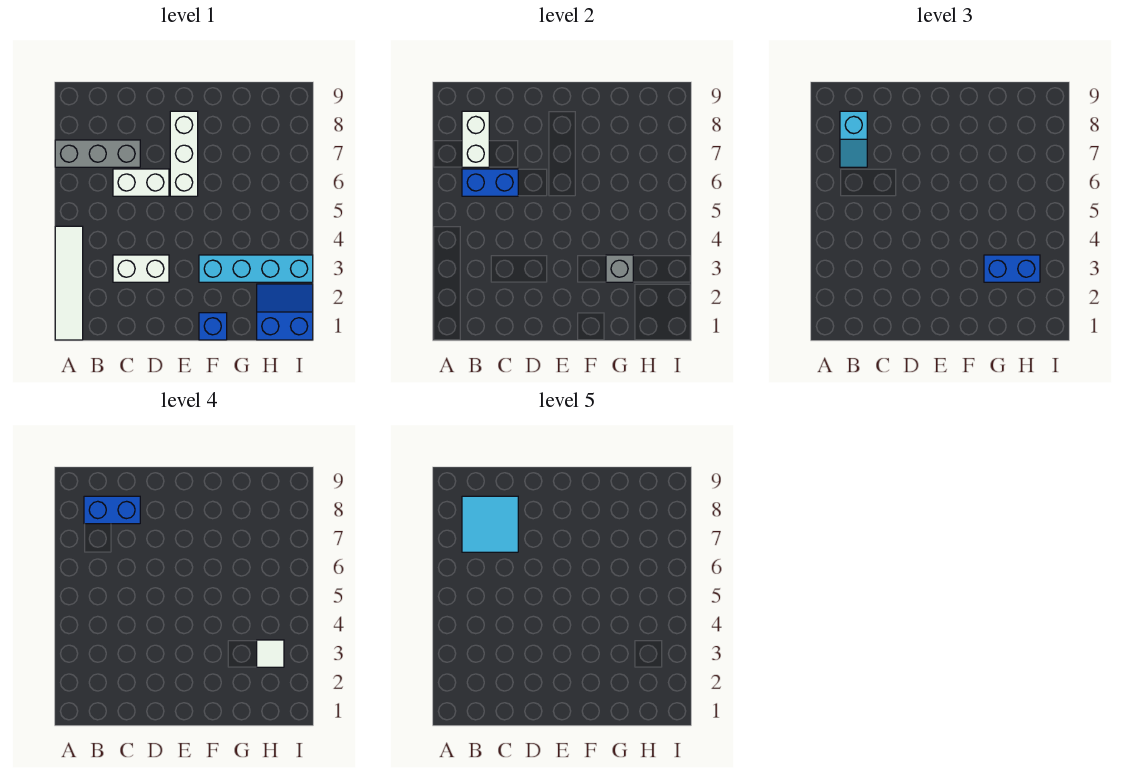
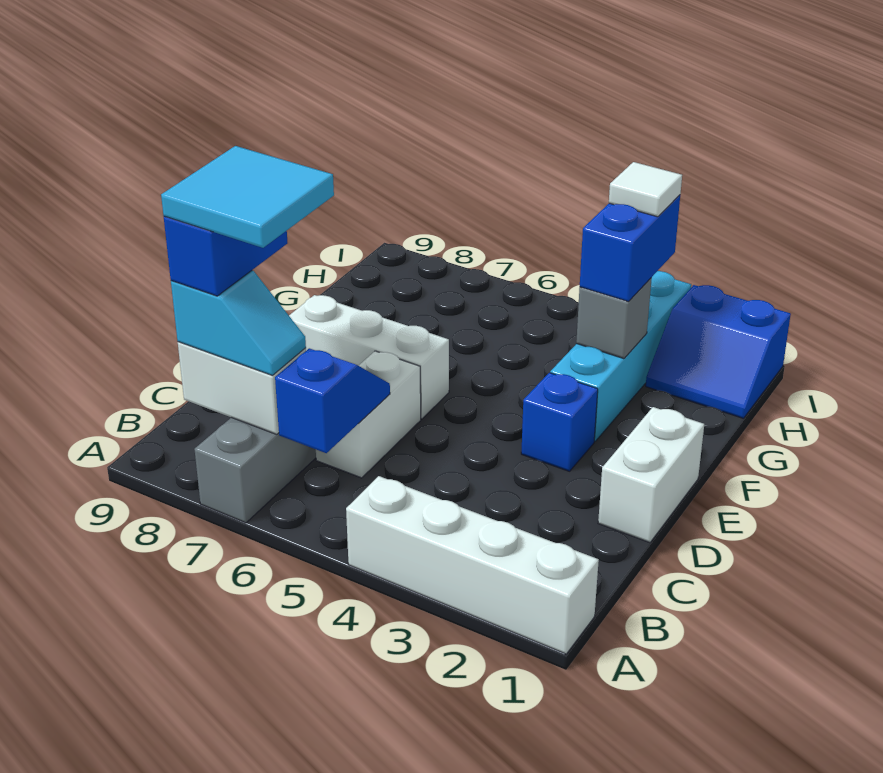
white tile A1:A4 level 1 -> white brick A1:A4 level 1
blue brick B6:C6 level 2 -> blue slope B6:C6 level 2 top B
white brick C3:D3 level 1 -> white brick D1:E1 level 1
blue brick F1 level 1 -> blue brick E3 level 1
blue slope H1:I2 level 1 top 1 -> blue slope H1:I2 level 1 top I

